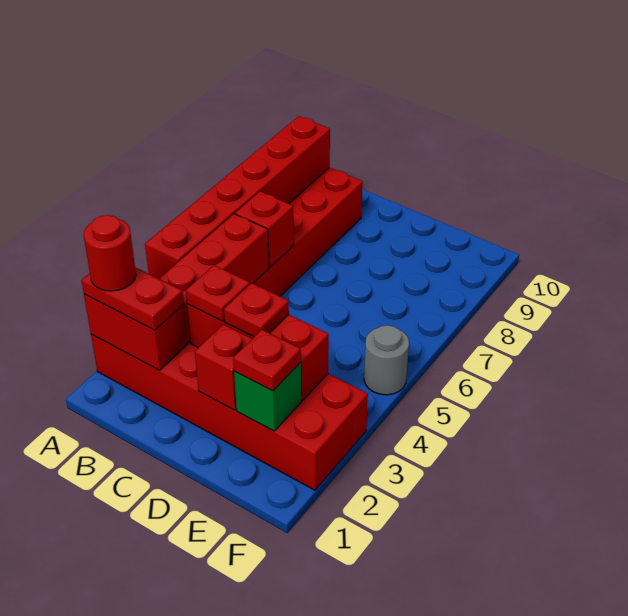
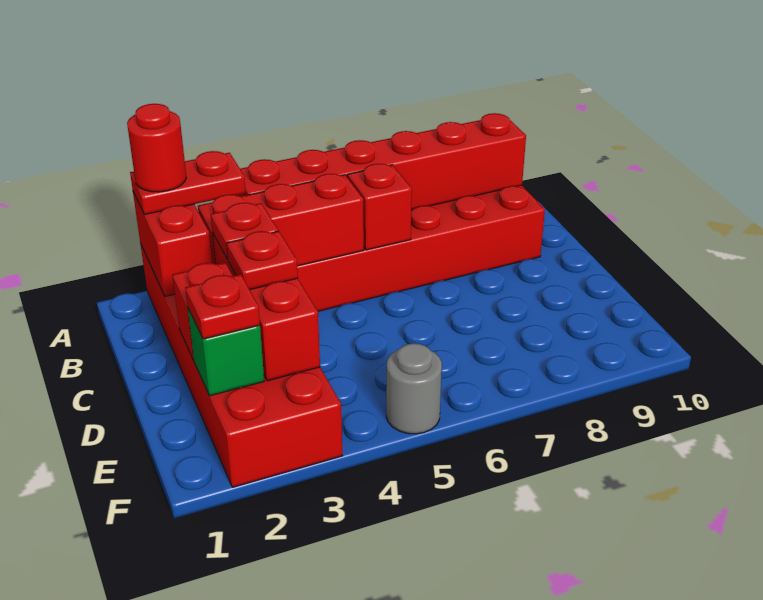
red plate A2:B2 level 3 -> red plate A2:A3 level 3

